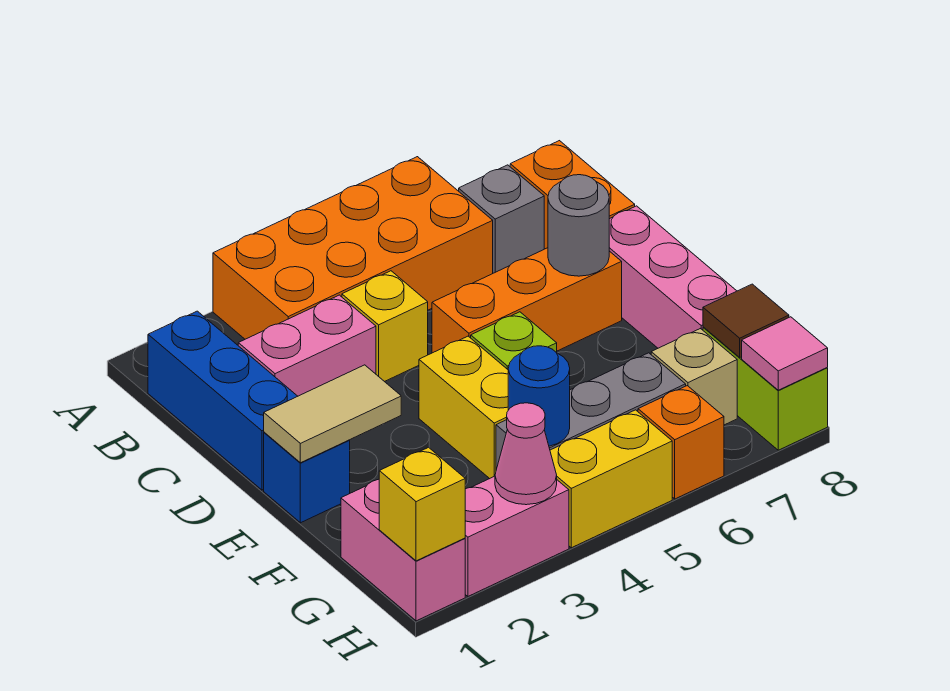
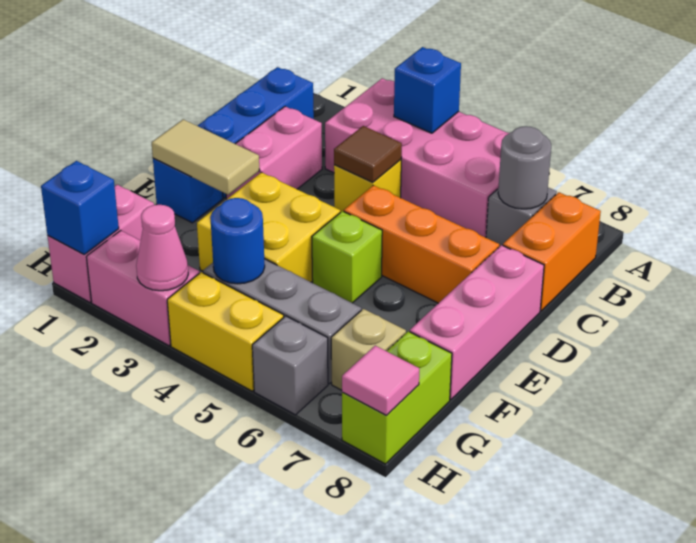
orange brick A3:B6 level 1 -> pink brick A3:B6 level 1
none -> blue brick A4 level 2
pink brick C2:C3 level 1 -> pink brick C2:D2 level 1
grey round brick D7 level 2 -> grey round brick B7 level 2
yellow brick E4:F4 level 1 -> yellow brick E3:F4 level 1
brown tile G8 level 2 -> brown tile C4 level 2
yellow brick H1 level 2 -> blue brick H1 level 2
orange brick H6 level 1 -> grey brick H6 level 1

